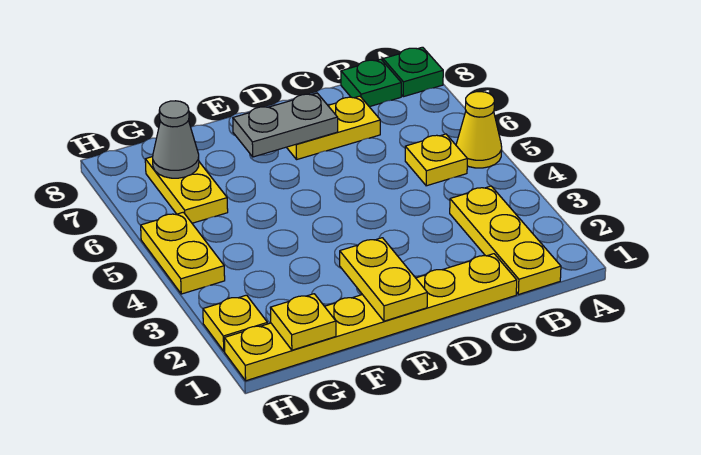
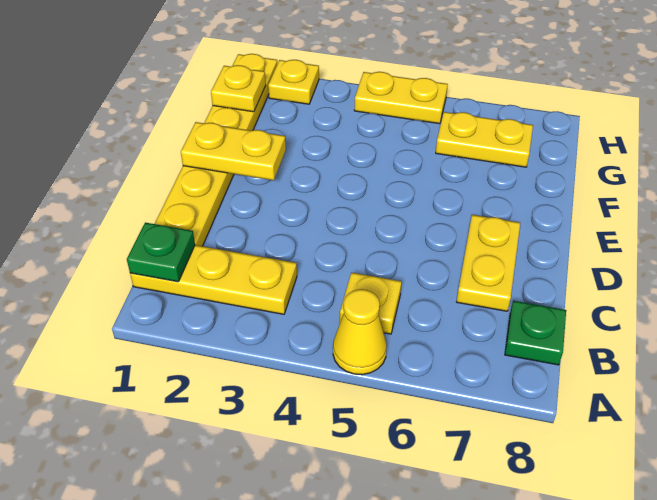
green plate A8 level 1 -> green plate B1 level 2
grey plate D7:E7 level 2 -> none
grey cone G7 level 2 -> none

